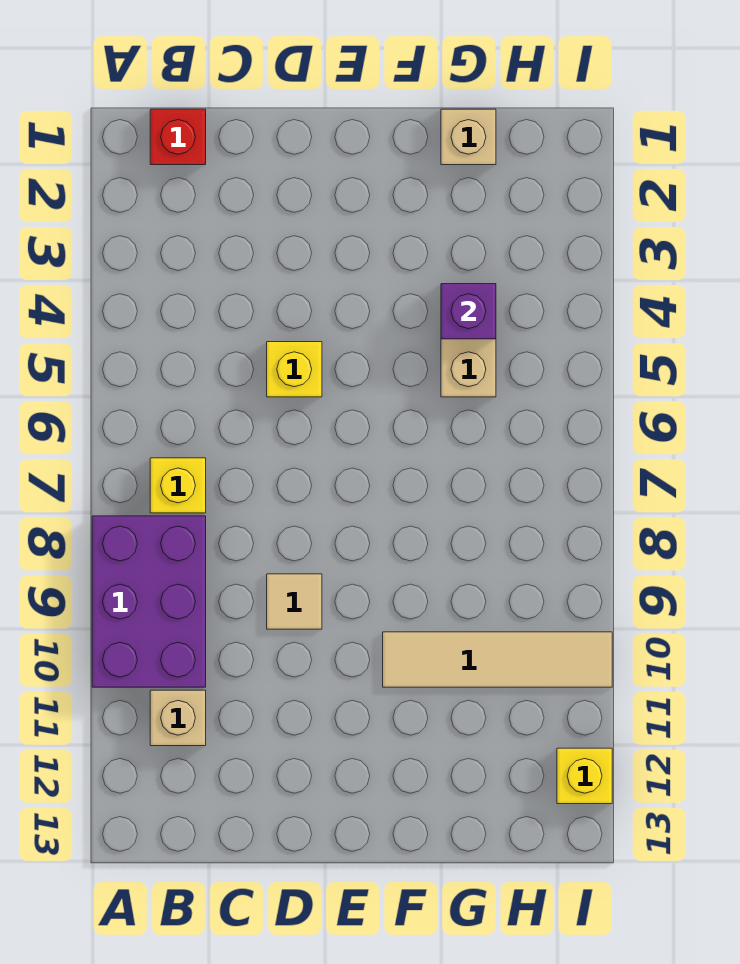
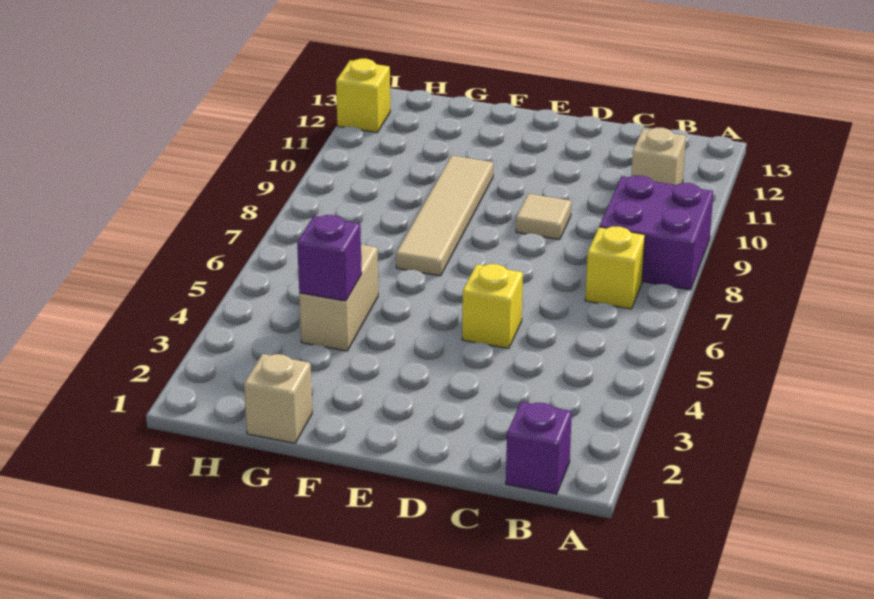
purple brick A8:B10 level 1 -> purple brick A8:B9 level 1
red brick B1 level 1 -> purple brick B1 level 1
tan tile F10:I10 level 1 -> tan tile F7:F10 level 1

